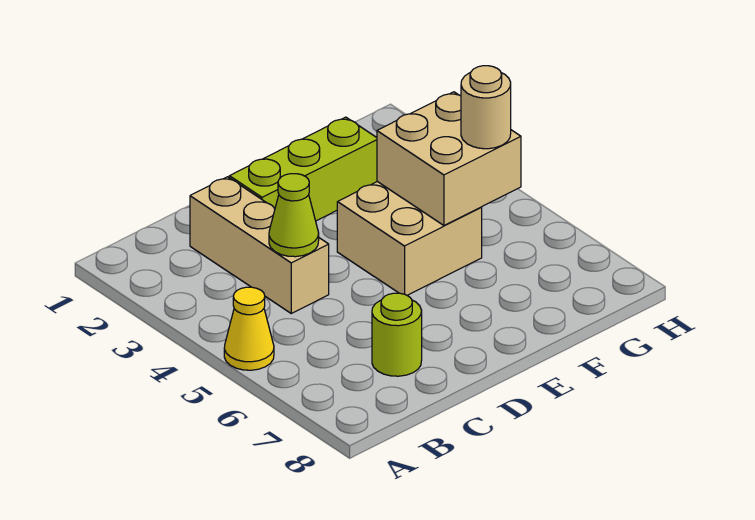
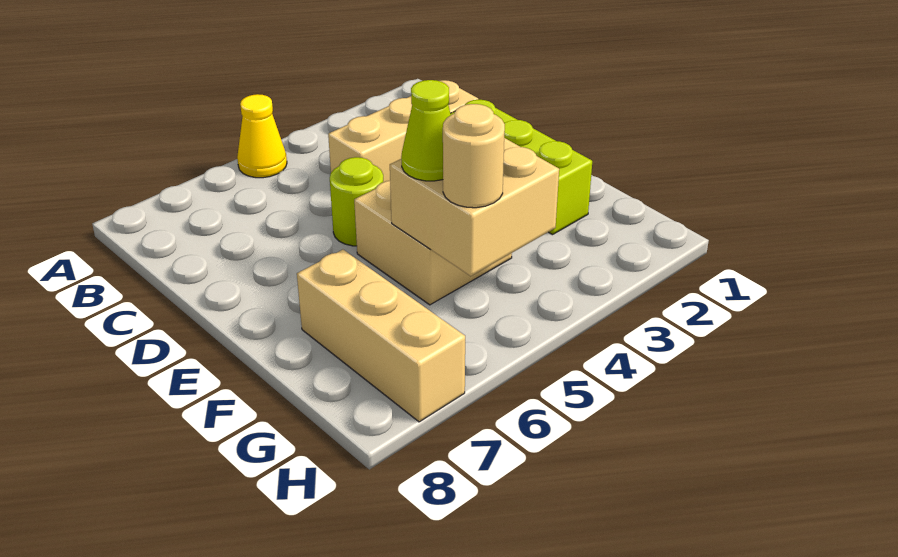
lime cone C4 level 2 -> lime cone F5 level 3
lime round brick C7 level 1 -> lime round brick D5 level 1
none -> tan brick F7:H7 level 1

